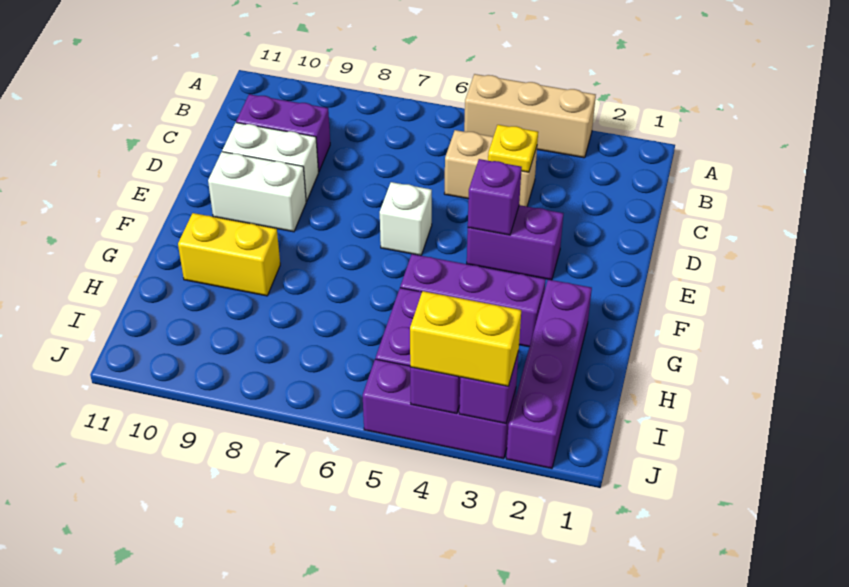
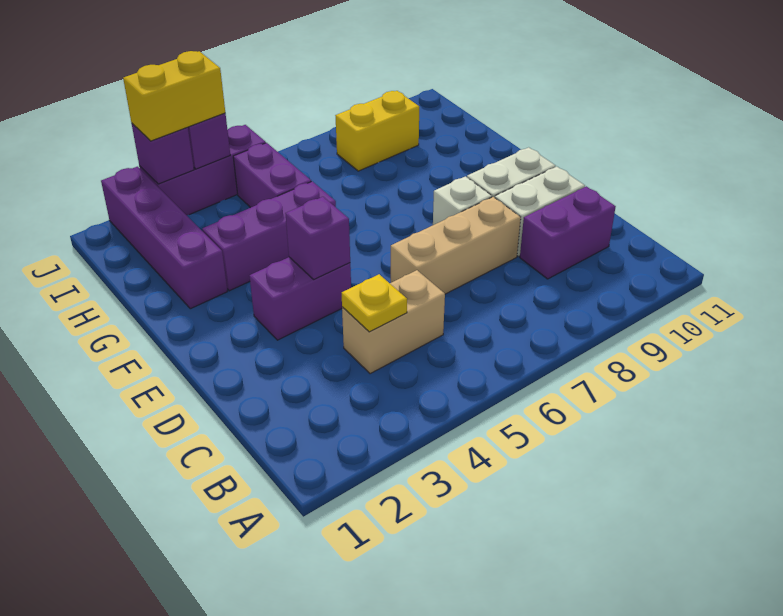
tan brick A3:A5 level 1 -> tan brick D6:D8 level 1
white brick E6 level 1 -> white brick E8 level 1
yellow brick G9:G10 level 1 -> yellow brick I8:I9 level 1

